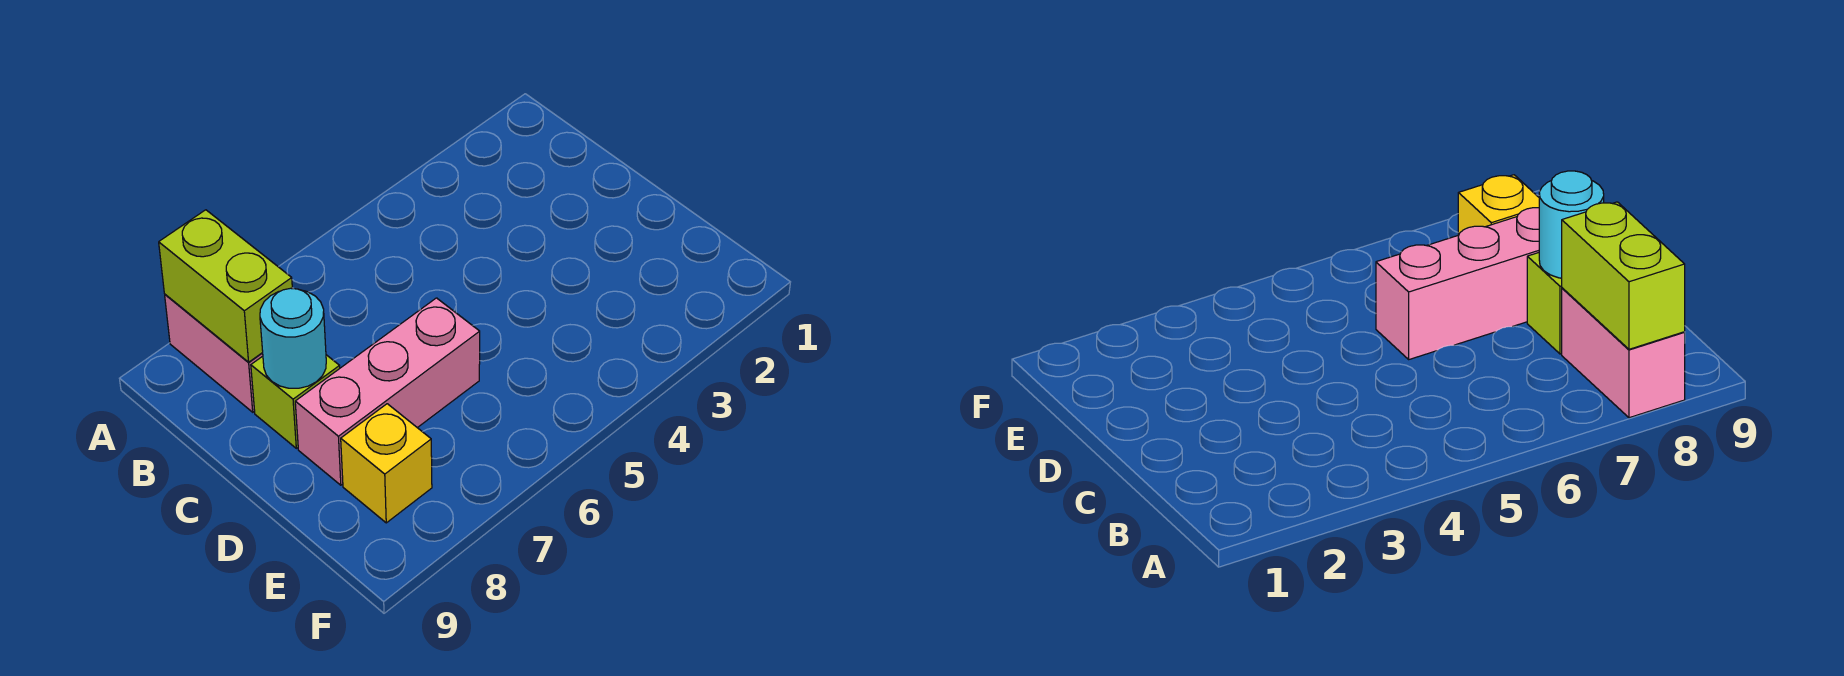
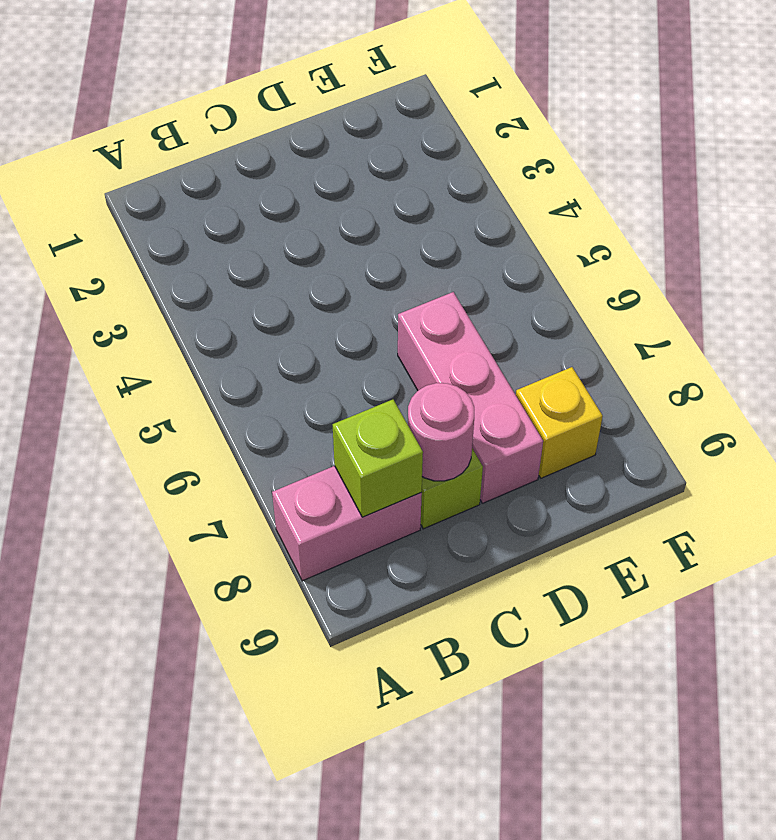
lime brick A8:B8 level 2 -> lime brick B8 level 2
cyan round brick C8 level 2 -> pink round brick C8 level 2

